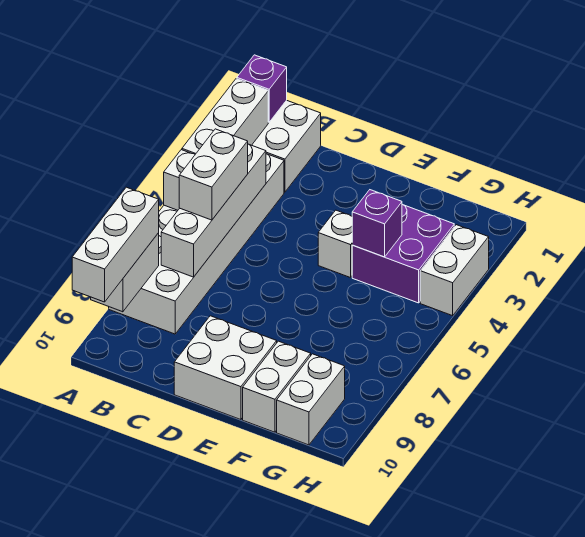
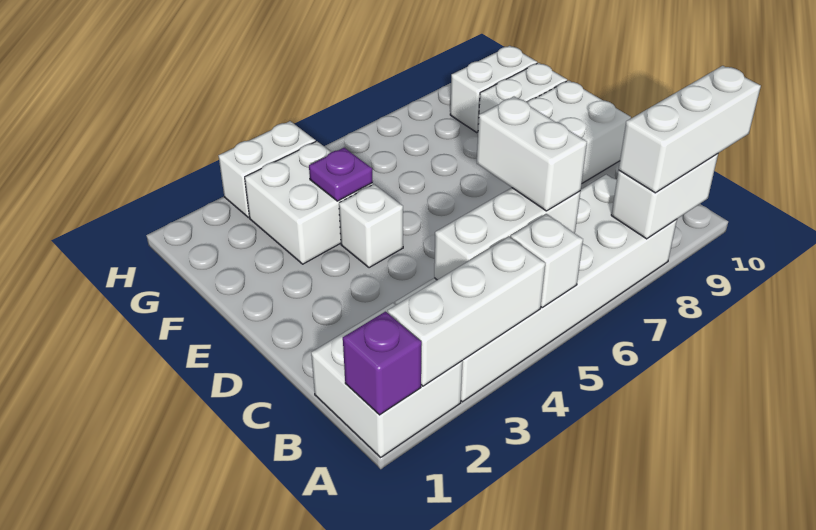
white brick B4:B7 level 2 -> white brick B4:B6 level 2
white brick B5:B6 level 3 -> white brick B6:C6 level 3
purple brick F3:G4 level 1 -> white brick F3:G4 level 1
purple brick F4 level 2 -> purple plate F4 level 2

